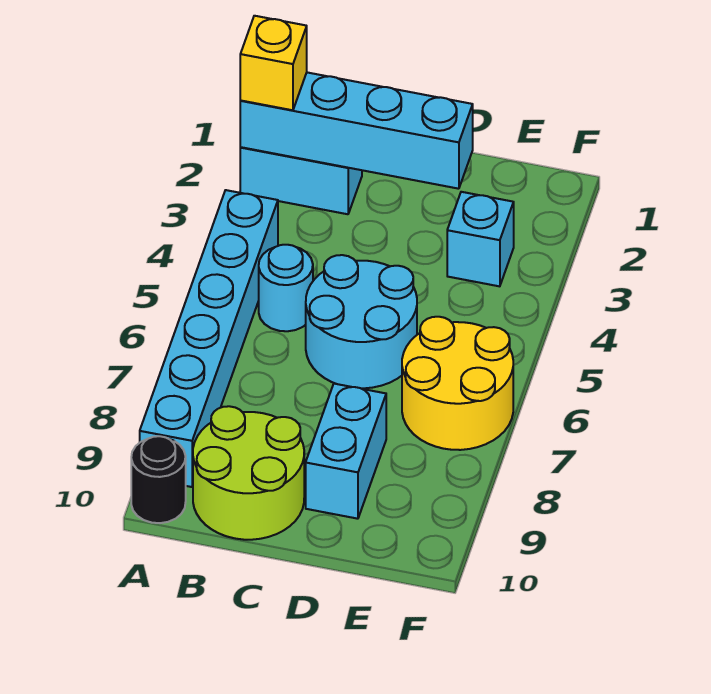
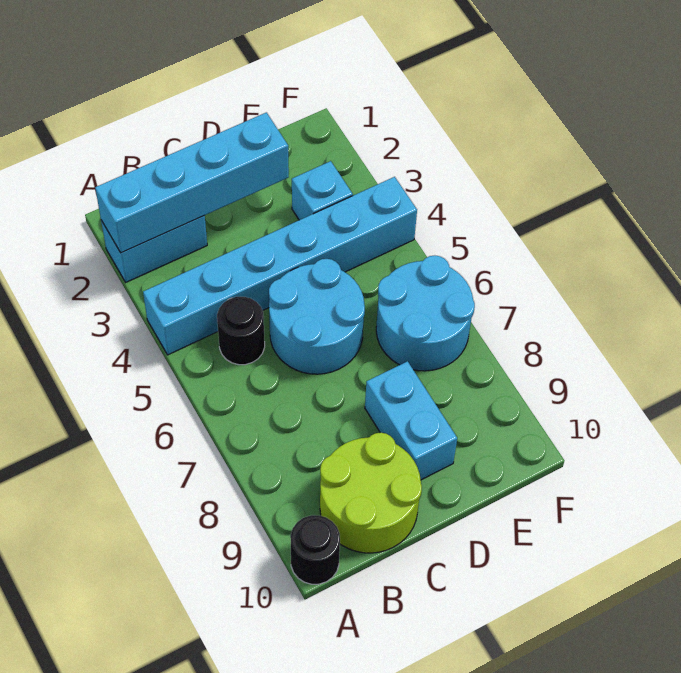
yellow brick A2 level 3 -> none
cyan brick A4:A9 level 1 -> cyan brick A4:F4 level 1
cyan round brick B5 level 1 -> black round brick B5 level 1
yellow round brick E6:F7 level 1 -> cyan round brick E6:F7 level 1

